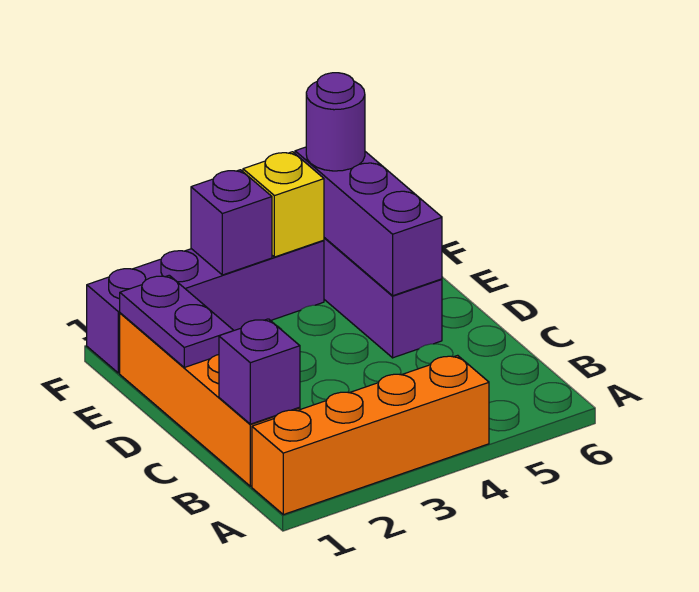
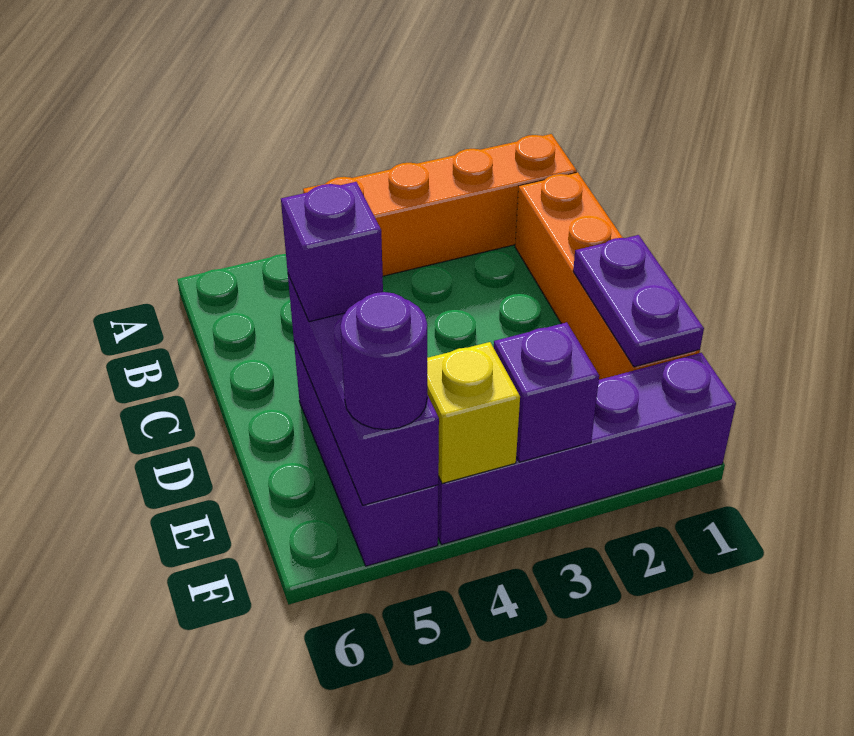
purple brick B1 level 2 -> purple brick D5 level 3

